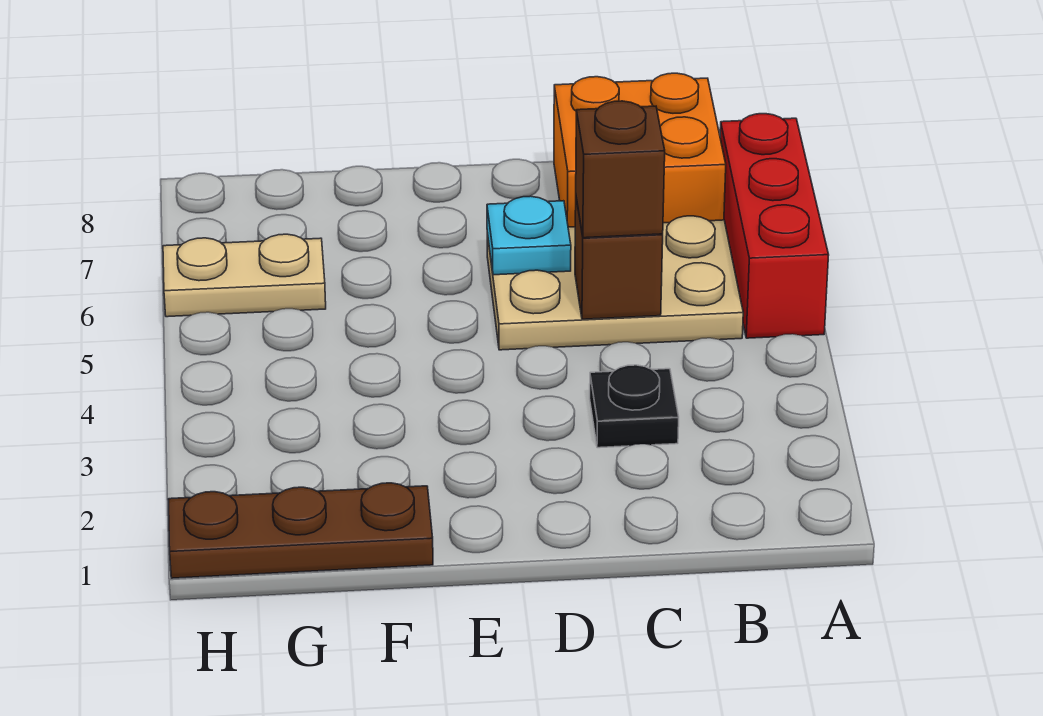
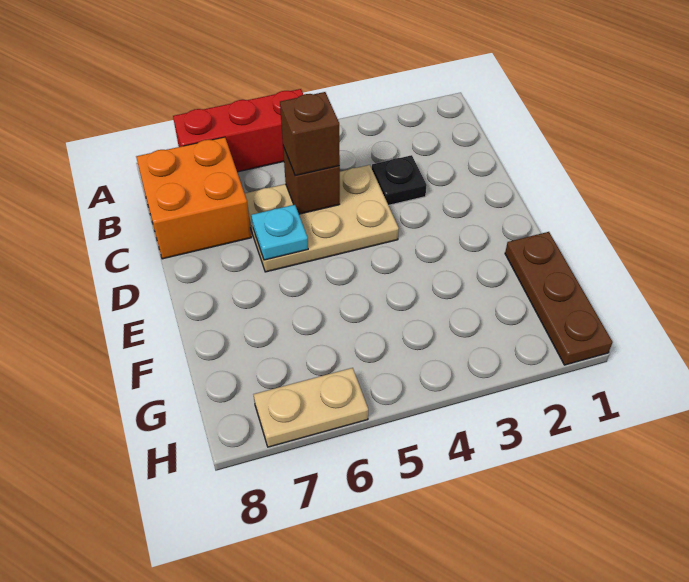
tan plate B5:D6 level 1 -> tan plate C4:D6 level 1
tan plate G6:H6 level 1 -> tan plate H6:H7 level 1

